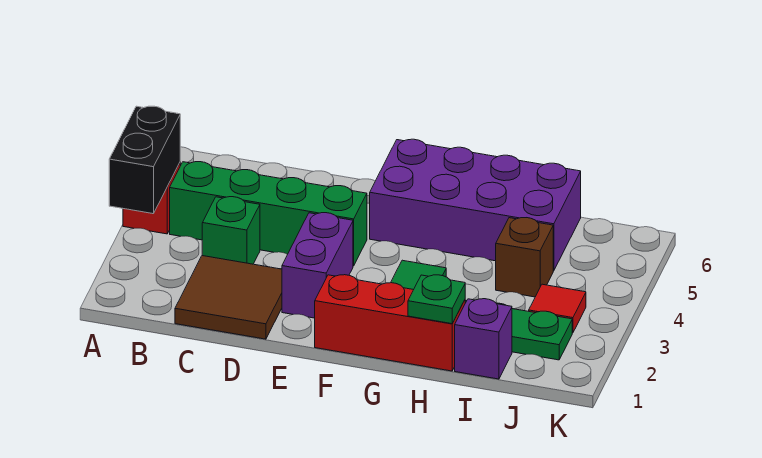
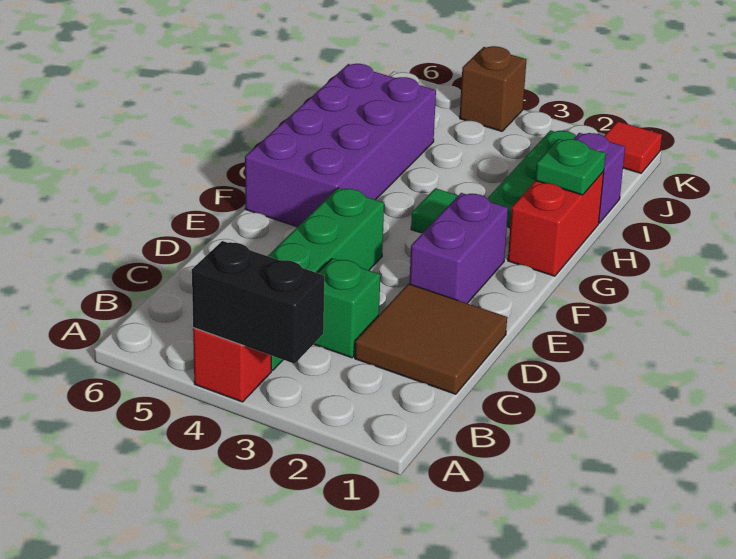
purple brick E2:E3 level 1 -> purple brick E2:F2 level 1
red brick F1:H1 level 1 -> red brick G1:H1 level 1
brown brick I4 level 1 -> brown brick K4 level 1
red tile J3 level 1 -> red tile K1 level 1

